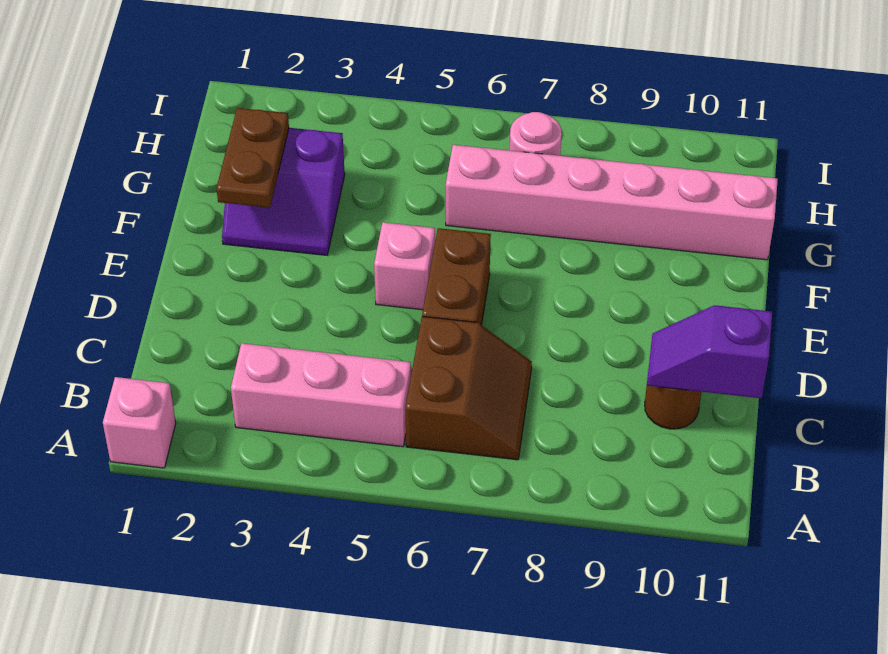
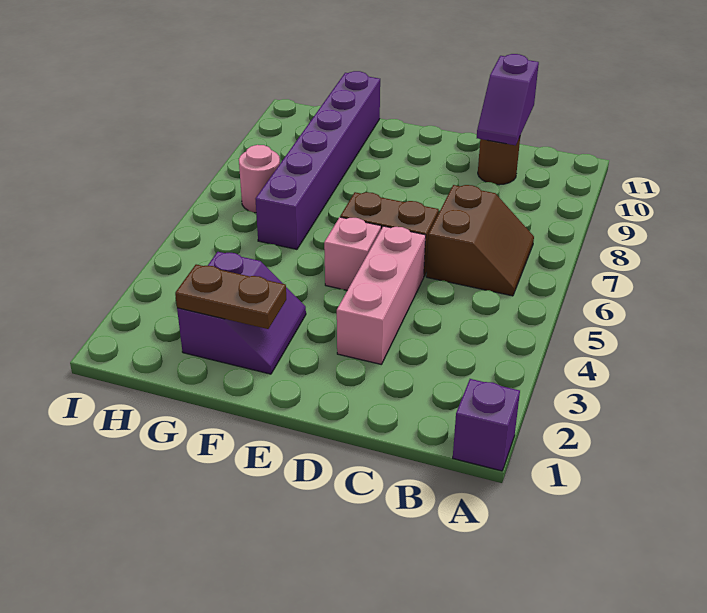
pink brick A1 level 1 -> purple brick A1 level 1
pink brick B3:B5 level 1 -> pink brick D3:D5 level 1
brown slope B6:C7 level 1 top 6 -> brown slope B6:C7 level 1 top C
pink brick G6:G11 level 1 -> purple brick G6:G11 level 1

